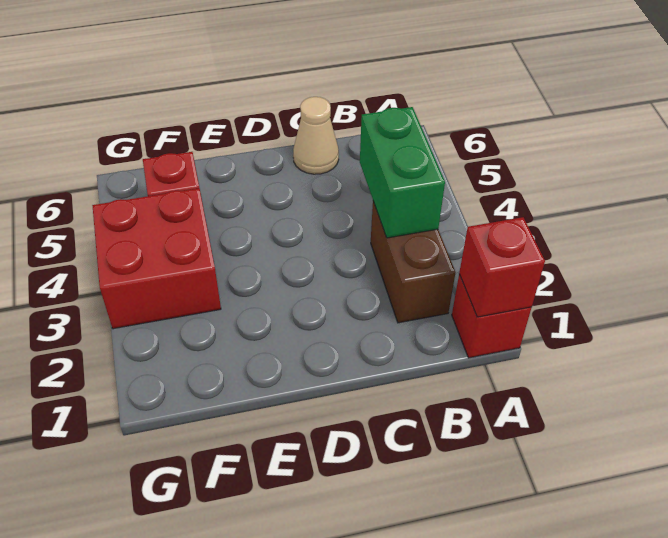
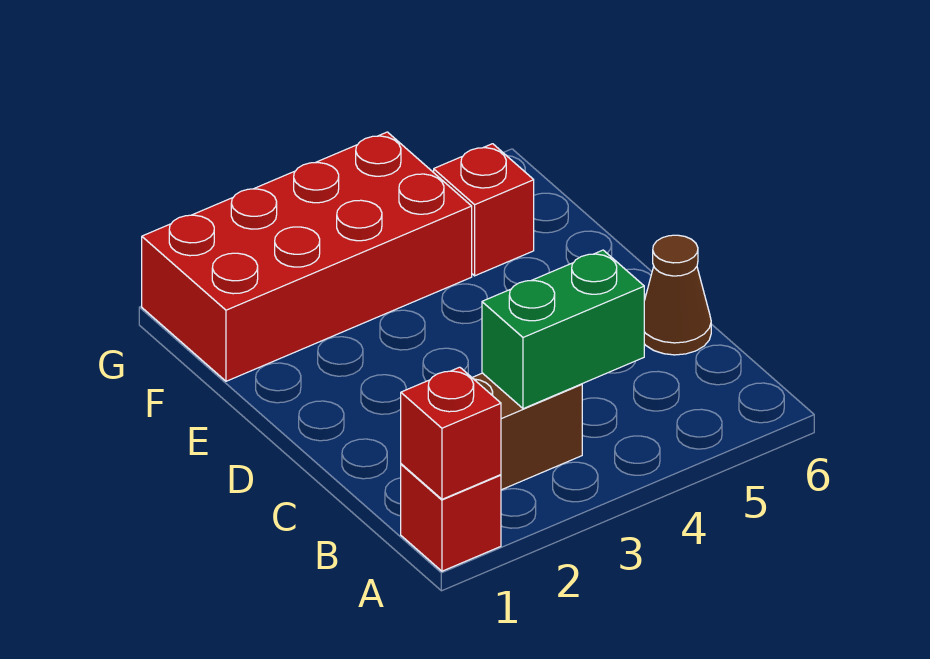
tan cone C6 level 1 -> brown cone C6 level 1
red brick F3:G4 level 1 -> red brick F1:G4 level 1

